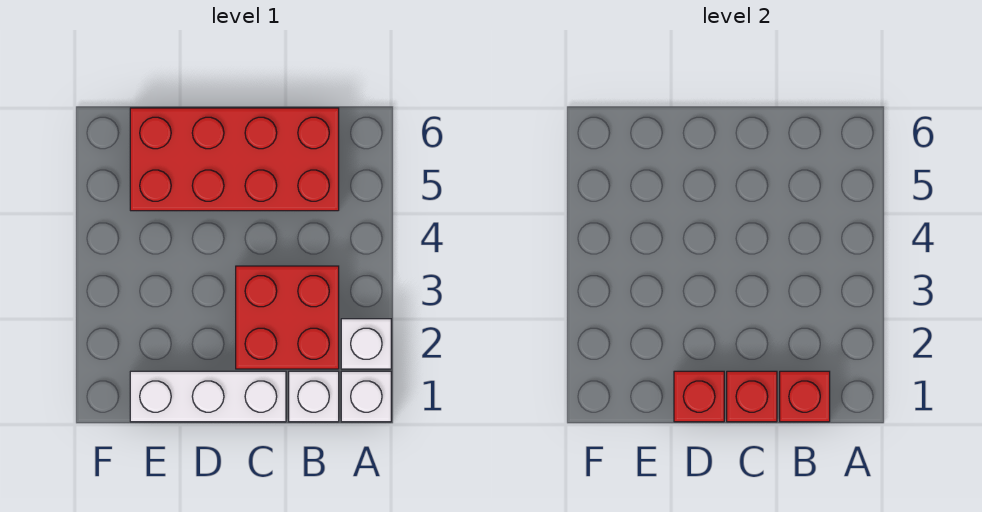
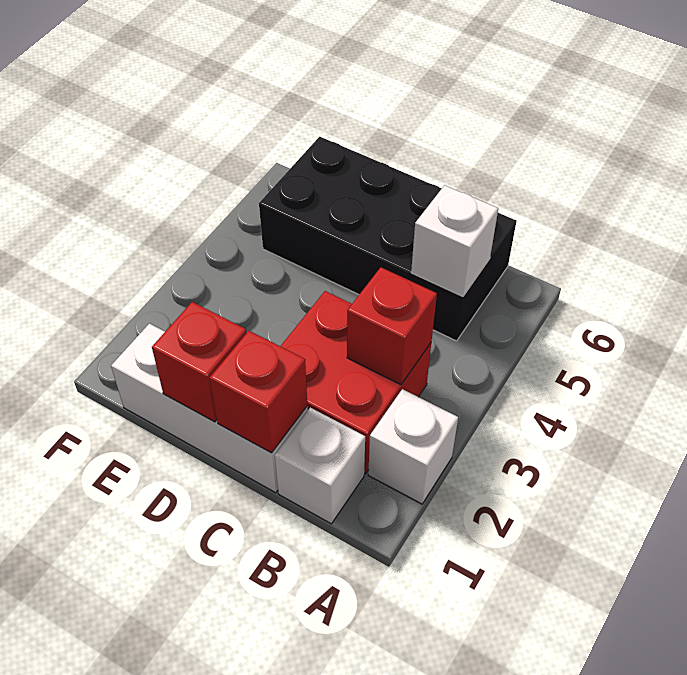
white brick A1 level 1 -> white brick B5 level 2
red brick B1 level 2 -> red brick B3 level 2
red brick B5:E6 level 1 -> black brick B5:E6 level 1

